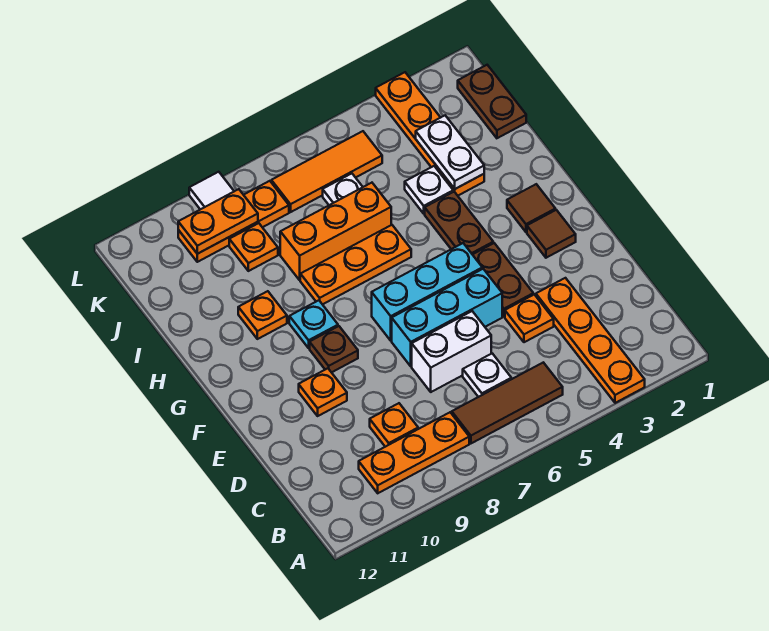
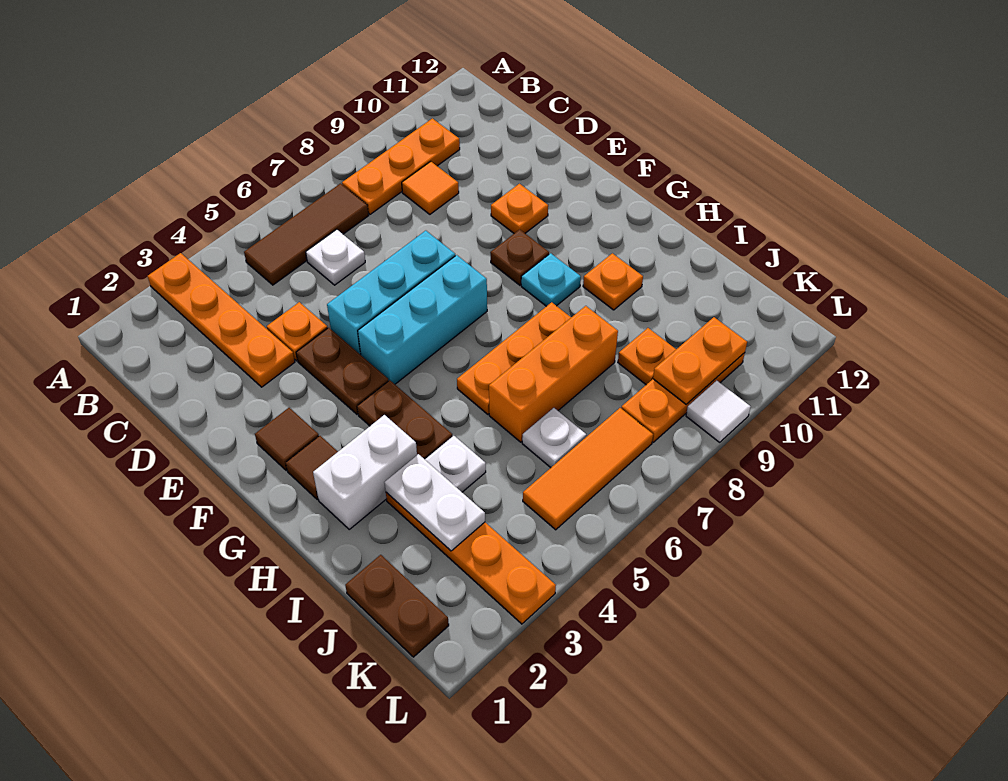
orange plate C9 level 1 -> orange tile C9 level 1
white brick D6:D7 level 1 -> white brick H2:H3 level 1

